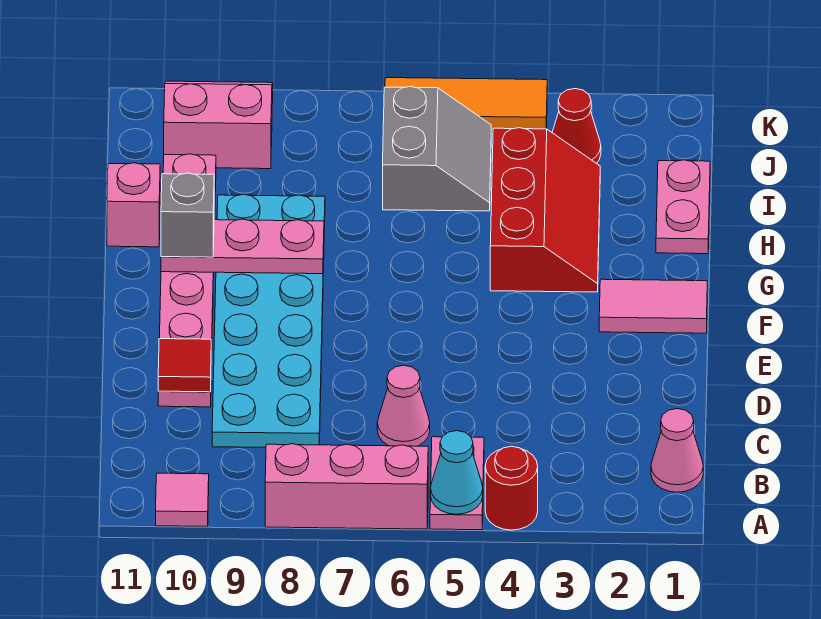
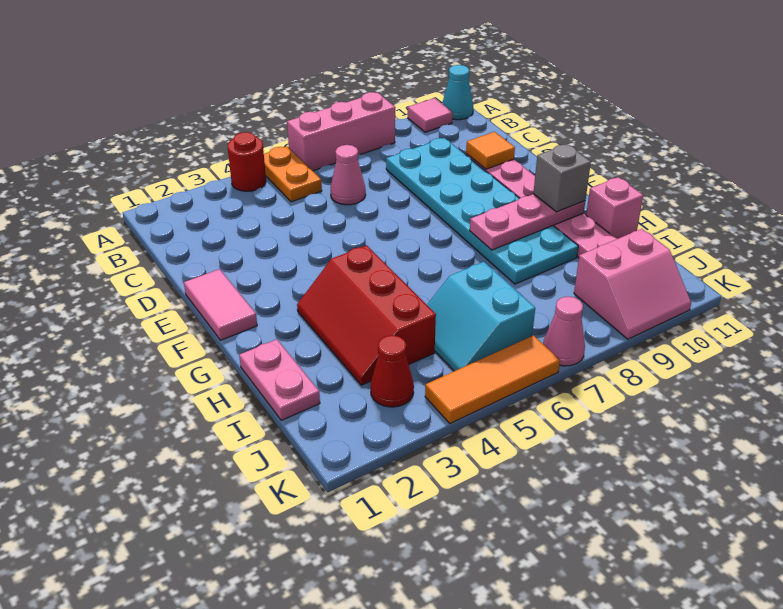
pink plate A5:B5 level 1 -> orange plate A5:B5 level 1
cyan cone A5 level 2 -> cyan cone A11 level 1
pink cone B1 level 1 -> pink cone K7 level 1
red tile D10 level 2 -> orange tile D10 level 2
pink tile F1:F2 level 1 -> pink tile E1:F1 level 1
grey slope I5:J6 level 1 top 6 -> cyan slope I5:J6 level 1 top 6

